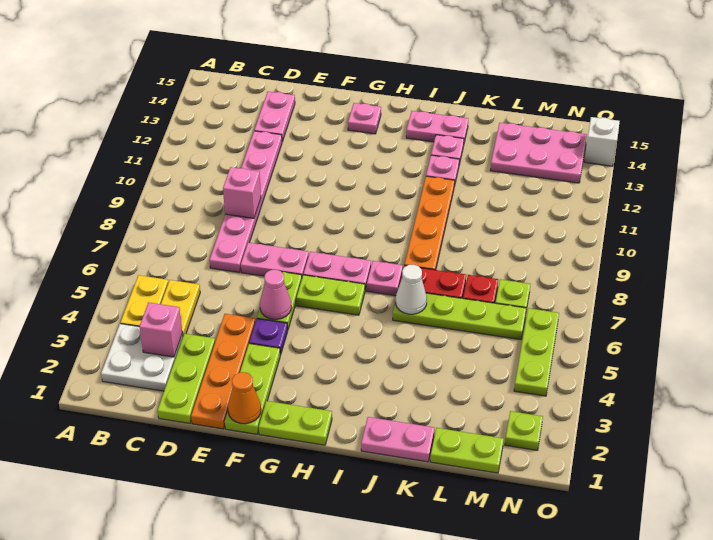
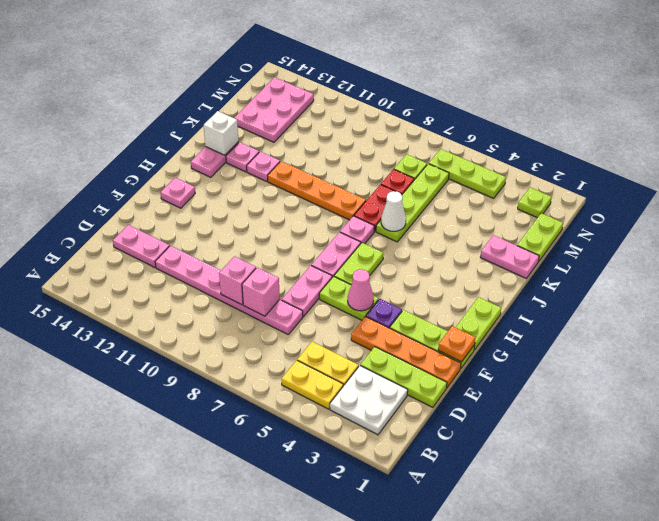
pink brick C3 level 2 -> pink brick D8 level 2
orange cone F1 level 2 -> orange plate F1 level 2
pink plate J1:K1 level 1 -> pink plate K1:K2 level 1
white brick O14 level 1 -> white brick J14 level 2

